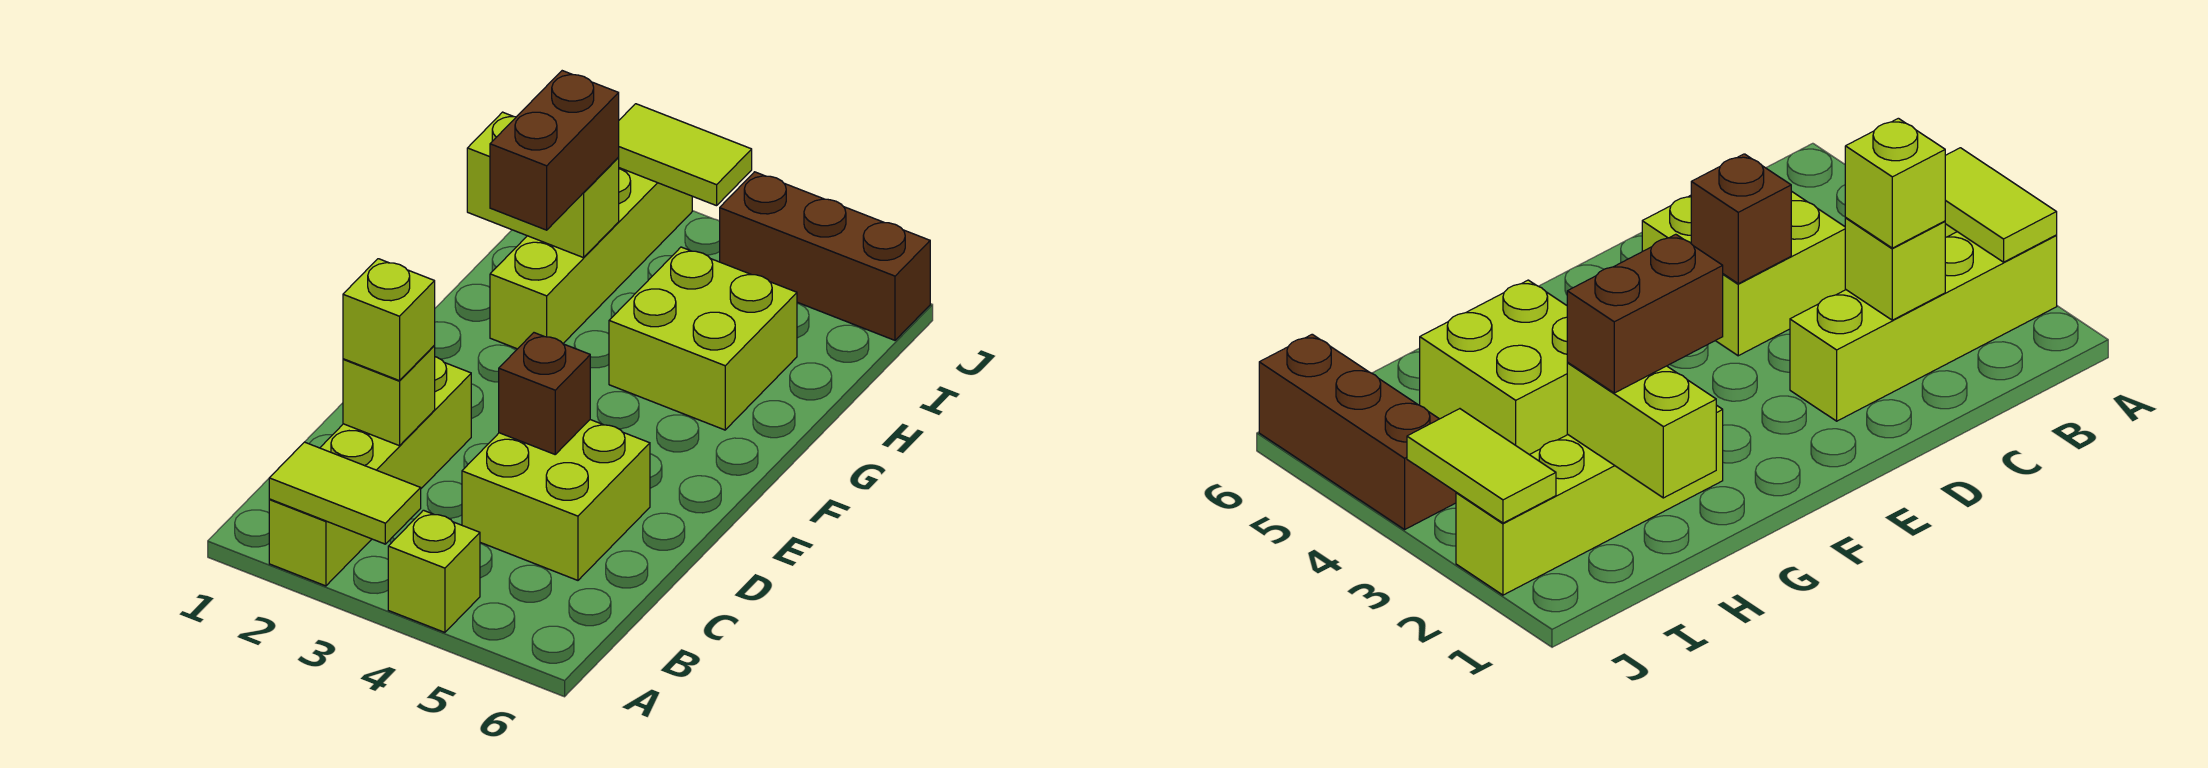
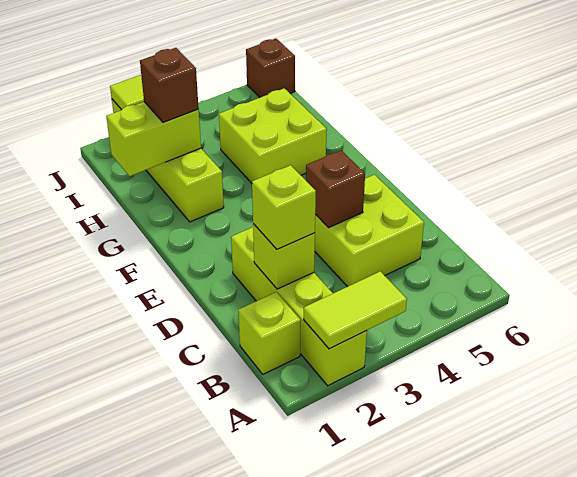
lime brick A4 level 1 -> lime brick B1 level 1
brown brick G2:H2 level 3 -> brown brick H2 level 3
brown brick J4:J6 level 1 -> brown brick J6 level 1

